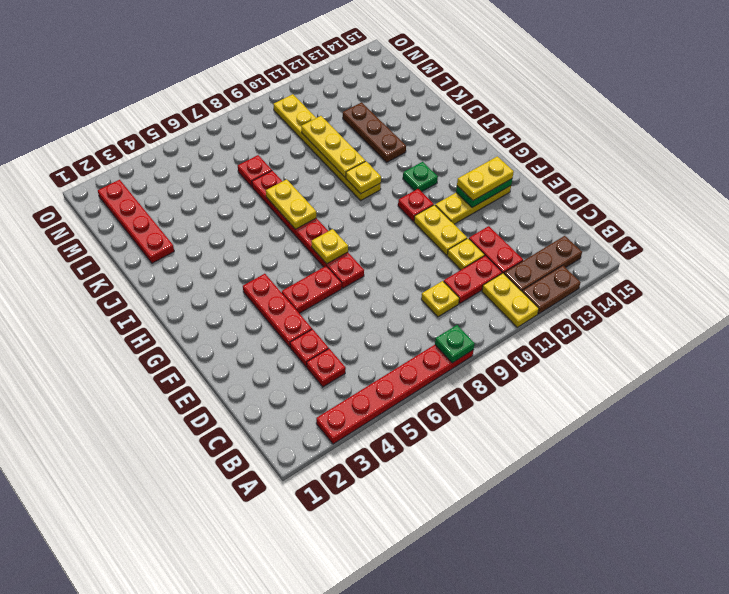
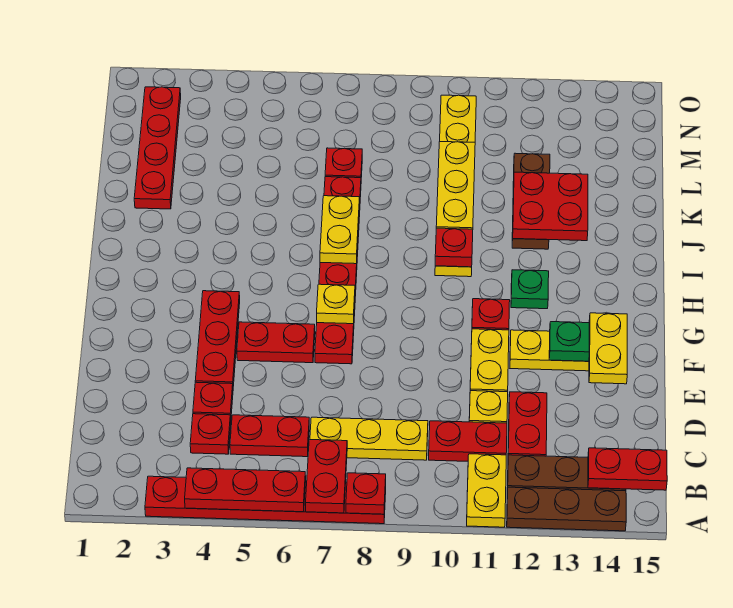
none -> red plate A4:A6 level 2
none -> red plate A7:B7 level 2
green plate A8 level 2 -> red plate A8 level 2
brown plate A12:A13 level 1 -> brown plate A12:A14 level 1
none -> red plate B14:B15 level 2
none -> red plate C5:C6 level 1
yellow plate C9 level 1 -> yellow plate C7:C9 level 1
yellow plate F13:F14 level 3 -> yellow plate E14:F14 level 3
yellow plate I10 level 2 -> red plate I10 level 2
none -> red plate J12:K13 level 2

